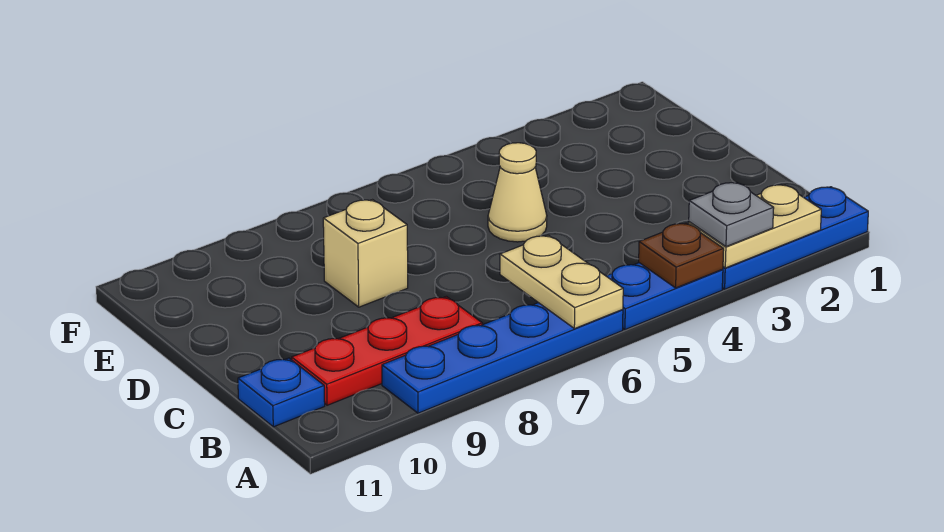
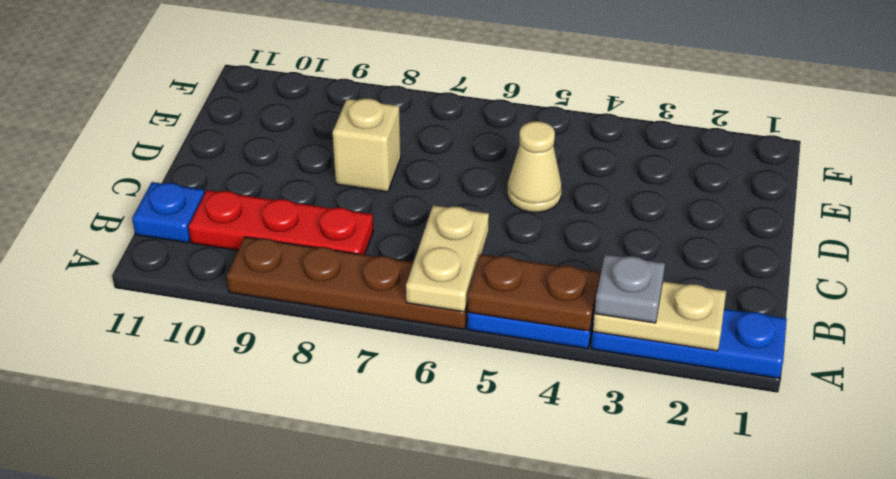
brown plate A4 level 2 -> brown plate A4:A5 level 2
blue plate A6:A9 level 1 -> brown plate A6:A9 level 1

